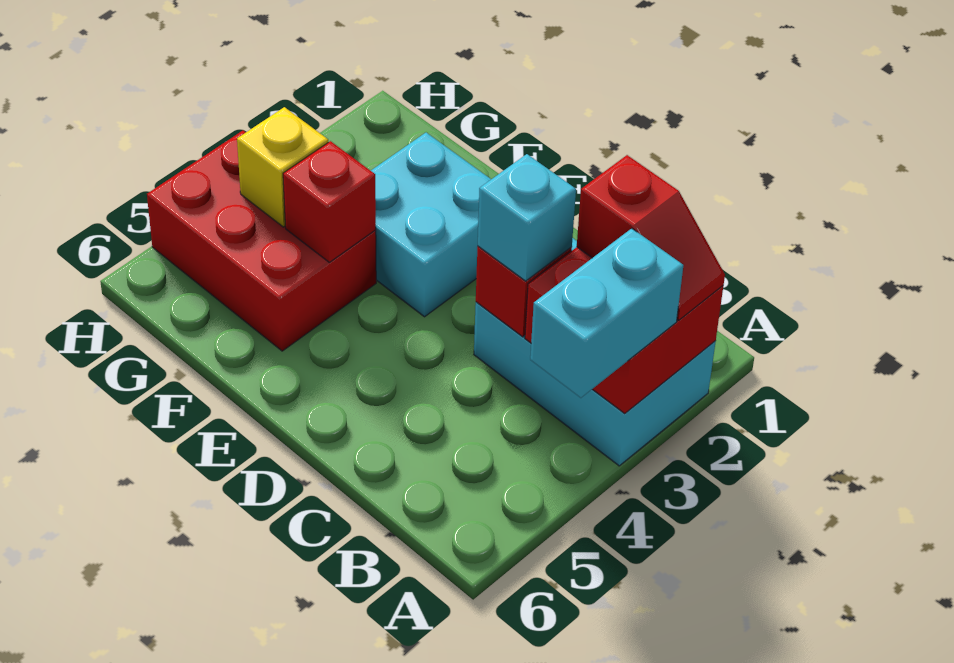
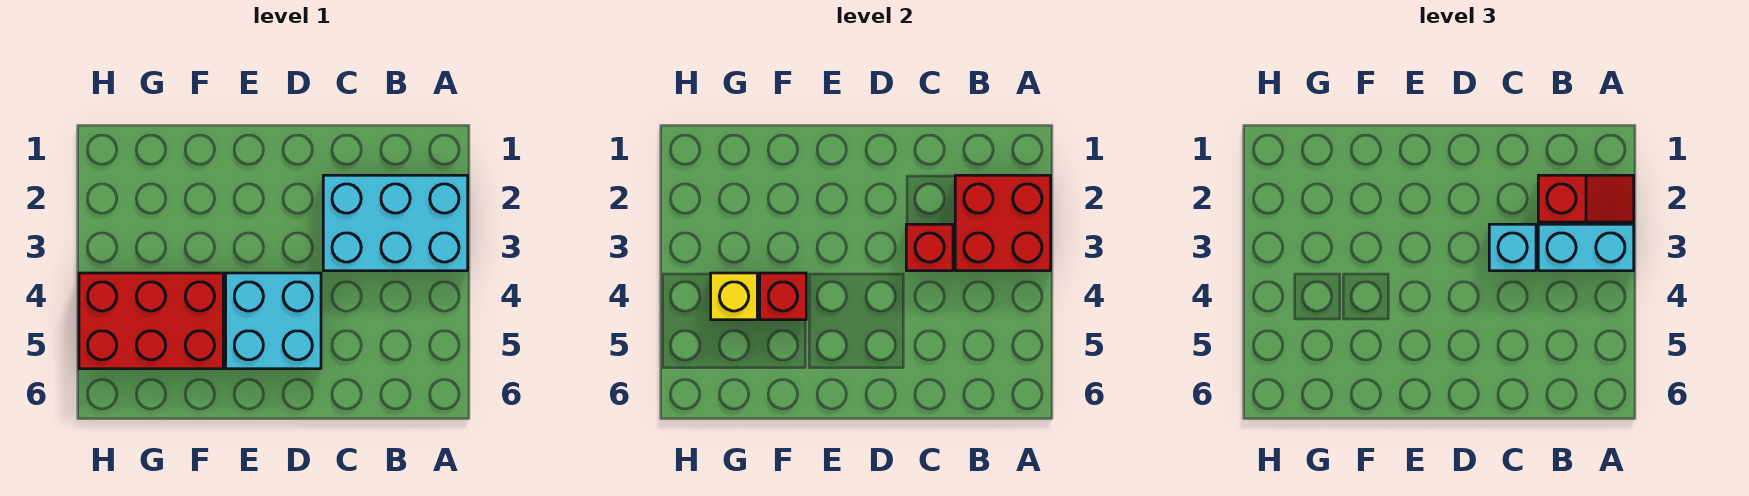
cyan brick A3:A4 level 3 -> cyan brick A3:B3 level 3
cyan brick E2:F3 level 1 -> cyan brick D4:E5 level 1

